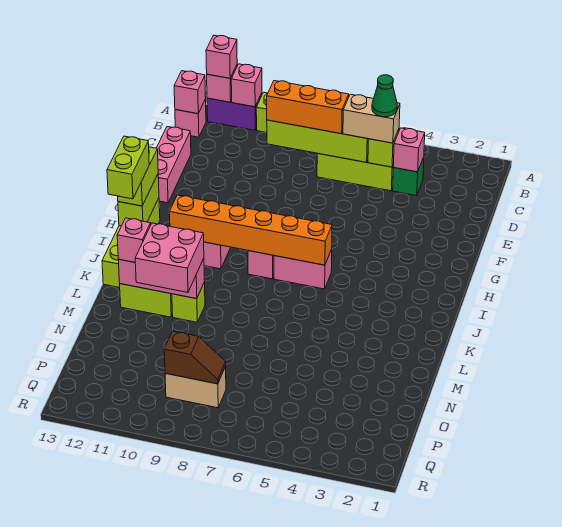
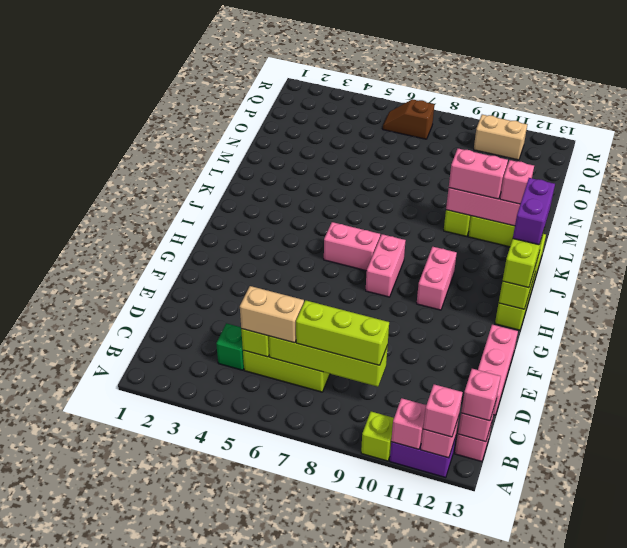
pink brick C4 level 2 -> pink brick B13 level 3
green cone C5 level 4 -> none
orange brick C7:C9 level 3 -> lime brick C7:C9 level 3
orange brick I6:I11 level 2 -> none
lime brick I13:J13 level 4 -> purple brick I13:J13 level 4
pink brick L10:M11 level 3 -> pink brick L10:L11 level 3
tan brick P8:P9 level 1 -> tan brick Q10:Q11 level 1
brown slope P8:P9 level 2 top 9 -> brown slope Q6:Q7 level 1 top 7

